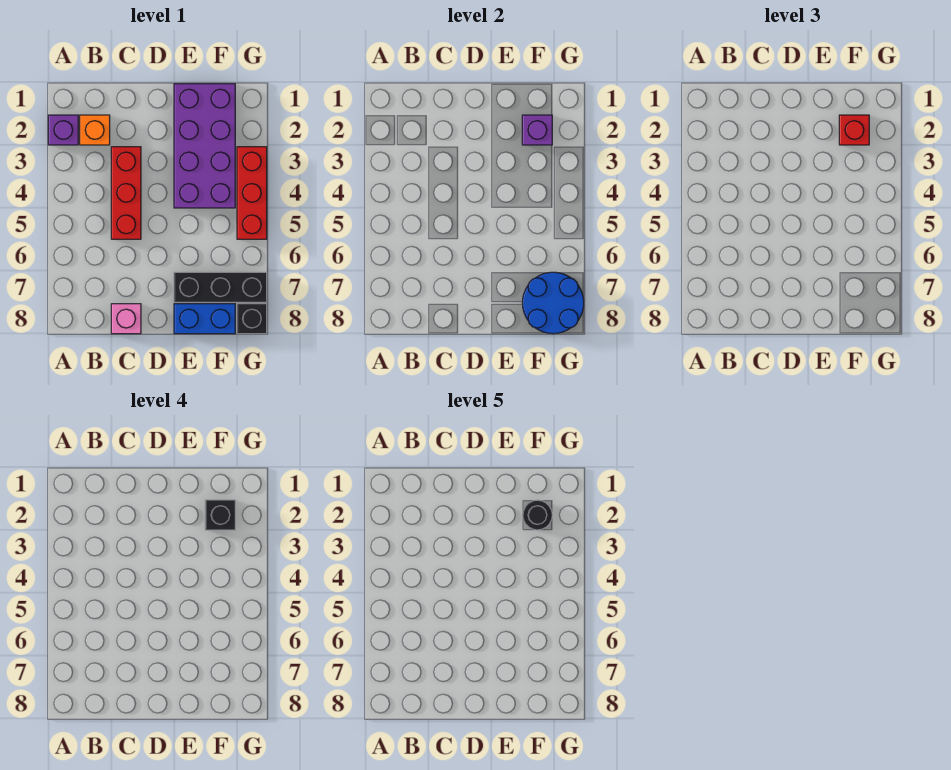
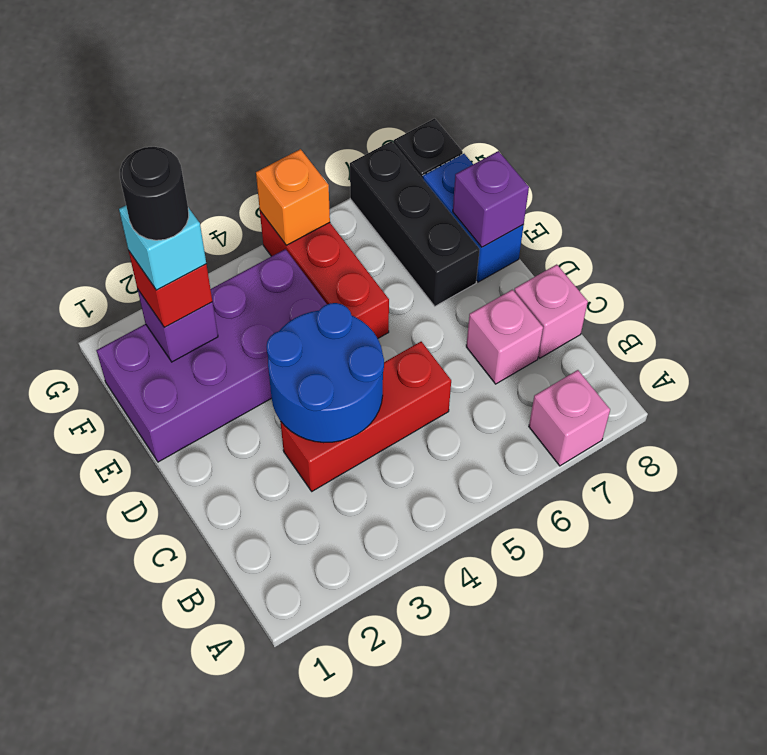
purple brick A2 level 1 -> purple brick E8 level 2
none -> pink brick A7 level 1
orange brick B2 level 1 -> orange brick G5 level 2
none -> pink brick C7 level 1
black brick F2 level 4 -> cyan brick F2 level 4
blue round brick F7:G8 level 2 -> blue round brick C3:D4 level 2
red brick G3:G5 level 1 -> red brick E5:G5 level 1

